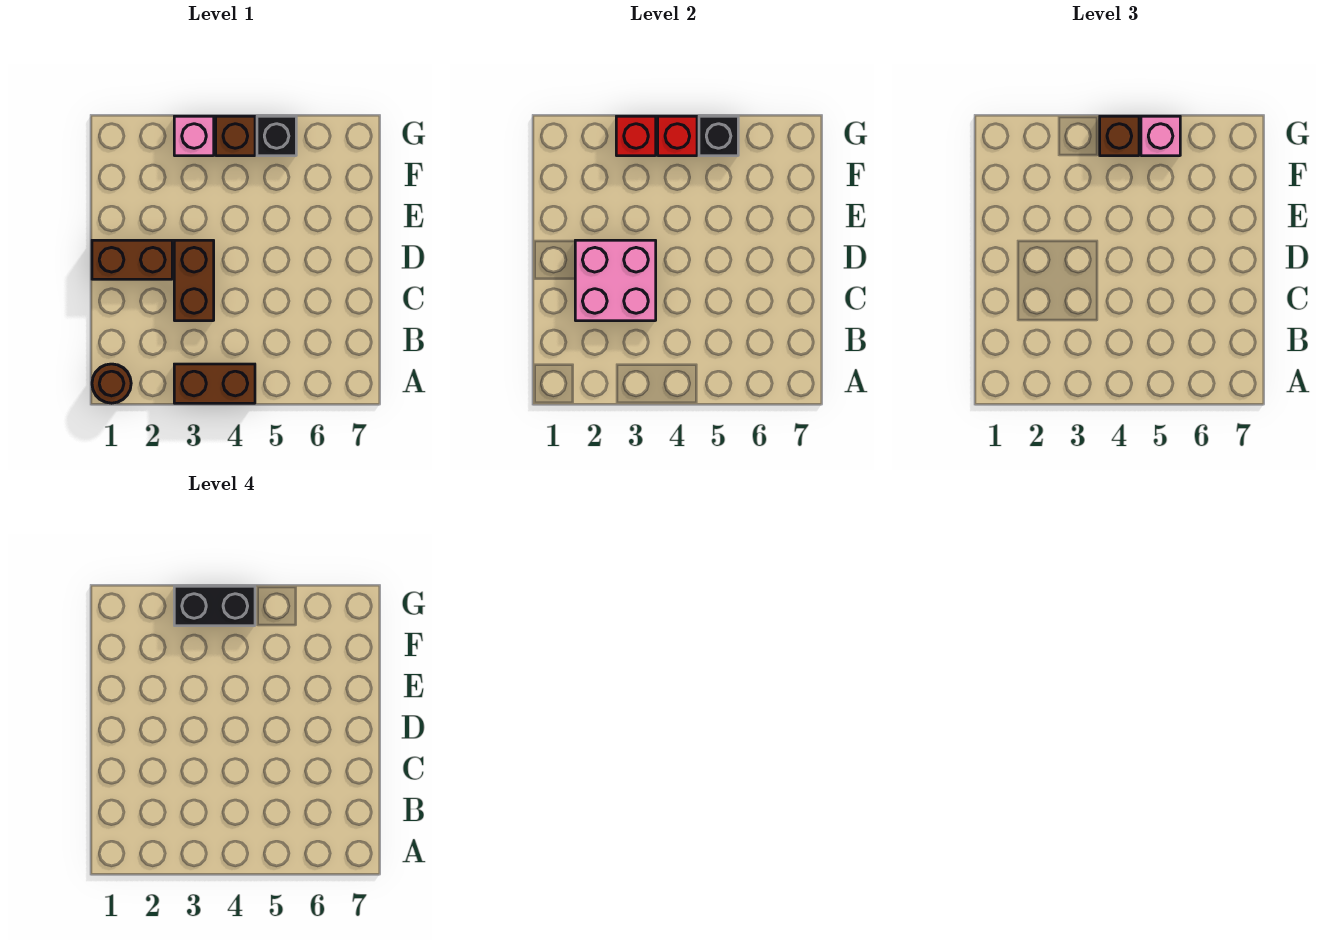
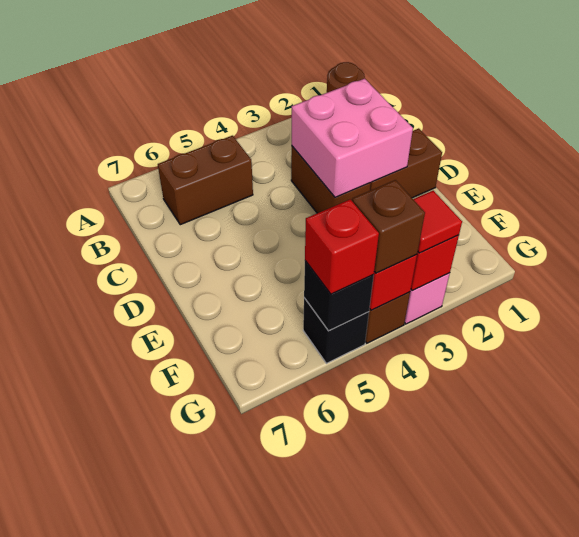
brown brick A3:A4 level 1 -> brown brick B5:B6 level 1
none -> red tile G3 level 3
black brick G3:G4 level 4 -> none
pink brick G5 level 3 -> red brick G5 level 3

